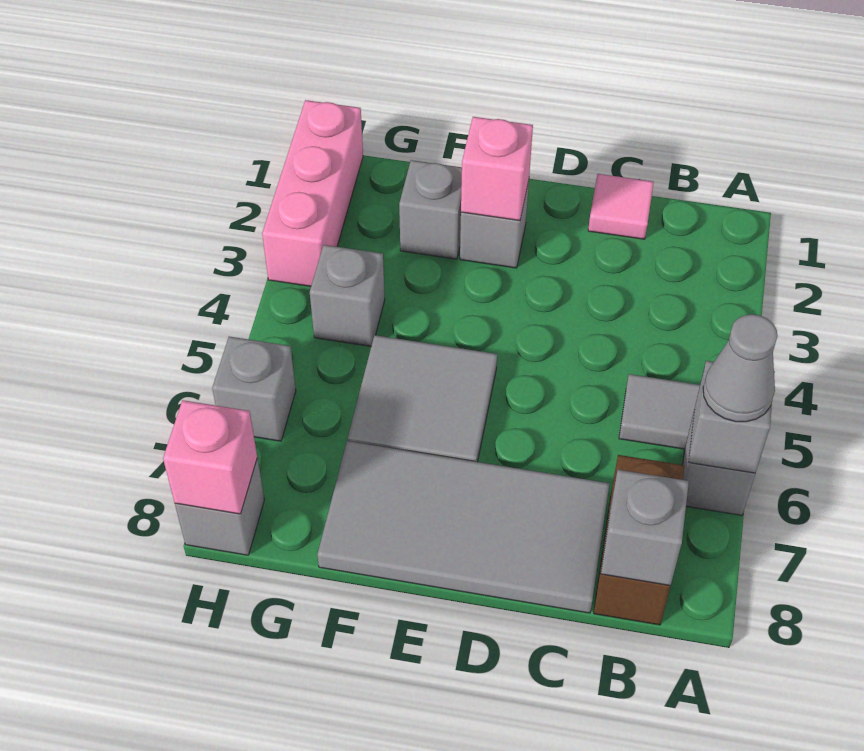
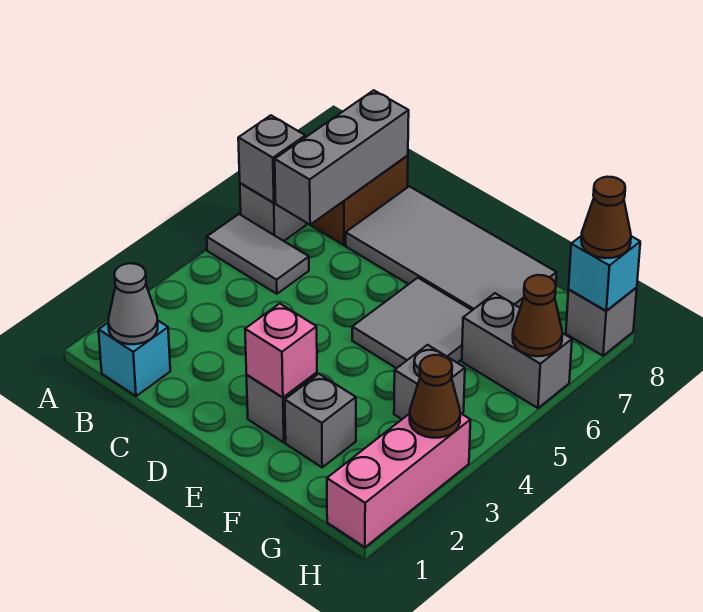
grey cone A6 level 3 -> grey cone B1 level 2
none -> cyan brick B1 level 1
grey brick B8 level 2 -> grey brick B6:B8 level 2
pink tile C1 level 1 -> none
none -> brown cone H3 level 2
grey brick H6 level 1 -> grey brick G6:H6 level 1
none -> brown cone H6 level 2
pink brick H8 level 2 -> cyan brick H8 level 2
none -> brown cone H8 level 3

